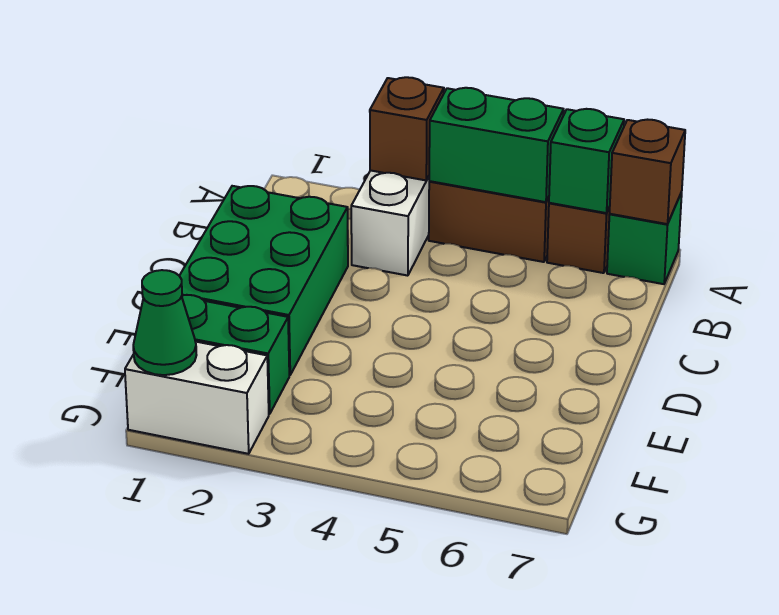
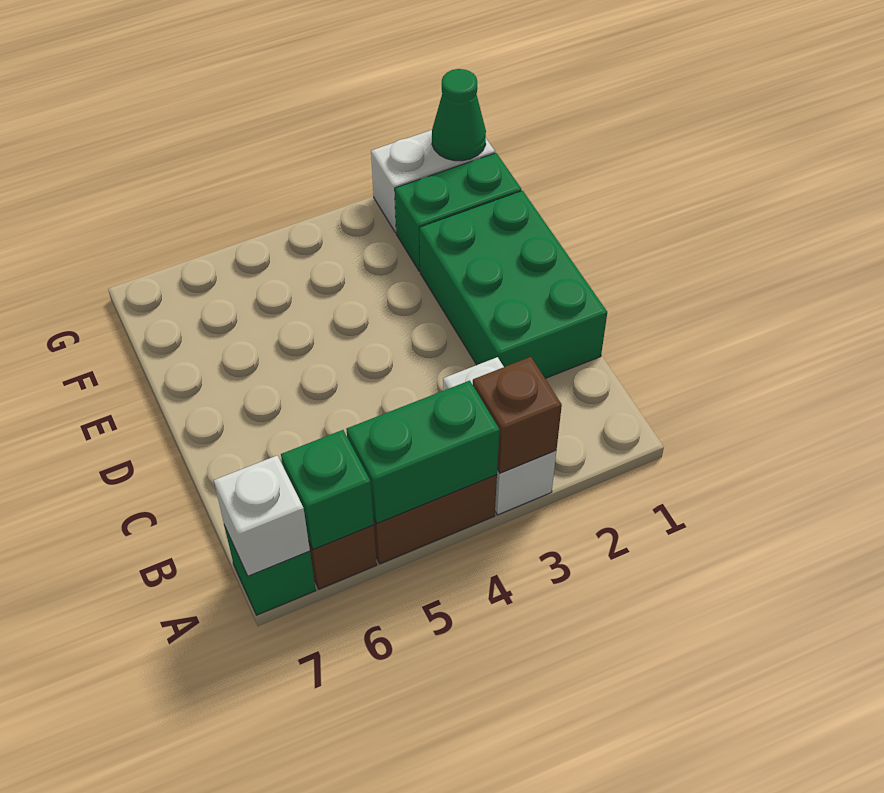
brown brick A7 level 2 -> white brick A7 level 2

